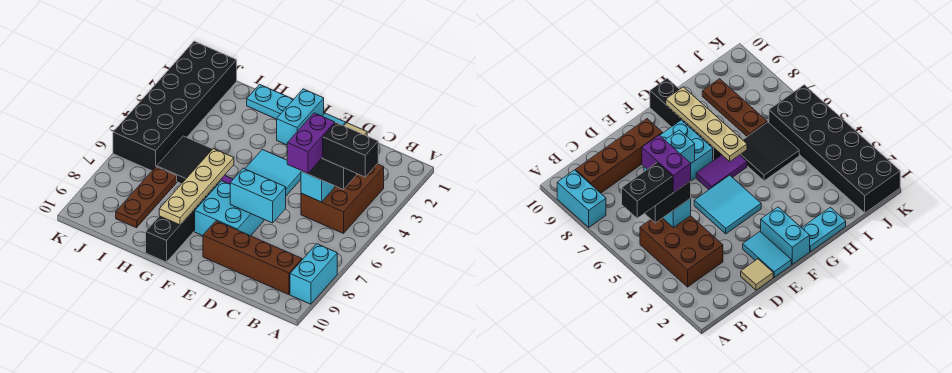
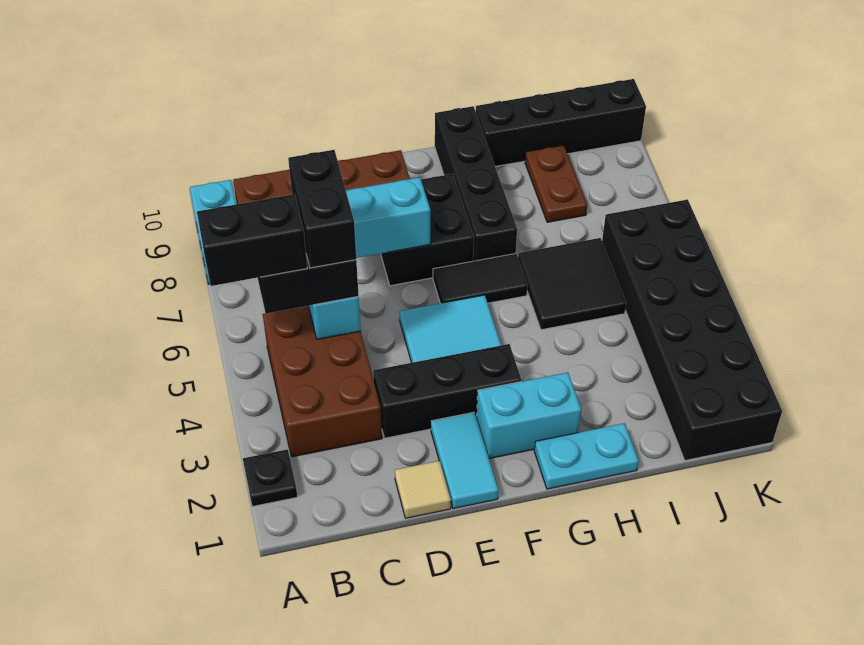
none -> black plate A2 level 1
purple brick C5:C6 level 4 -> black brick C5:C6 level 4
none -> black brick D3:F3 level 1
cyan brick E7:F8 level 1 -> black brick E7:F8 level 1
cyan brick F1:F2 level 1 -> cyan brick F2:G2 level 1
purple tile F6:G6 level 1 -> black tile F6:G6 level 1
tan plate G6:G9 level 2 -> none
none -> black brick H10:K10 level 1
brown plate I7:I9 level 1 -> brown plate I8:I9 level 1

